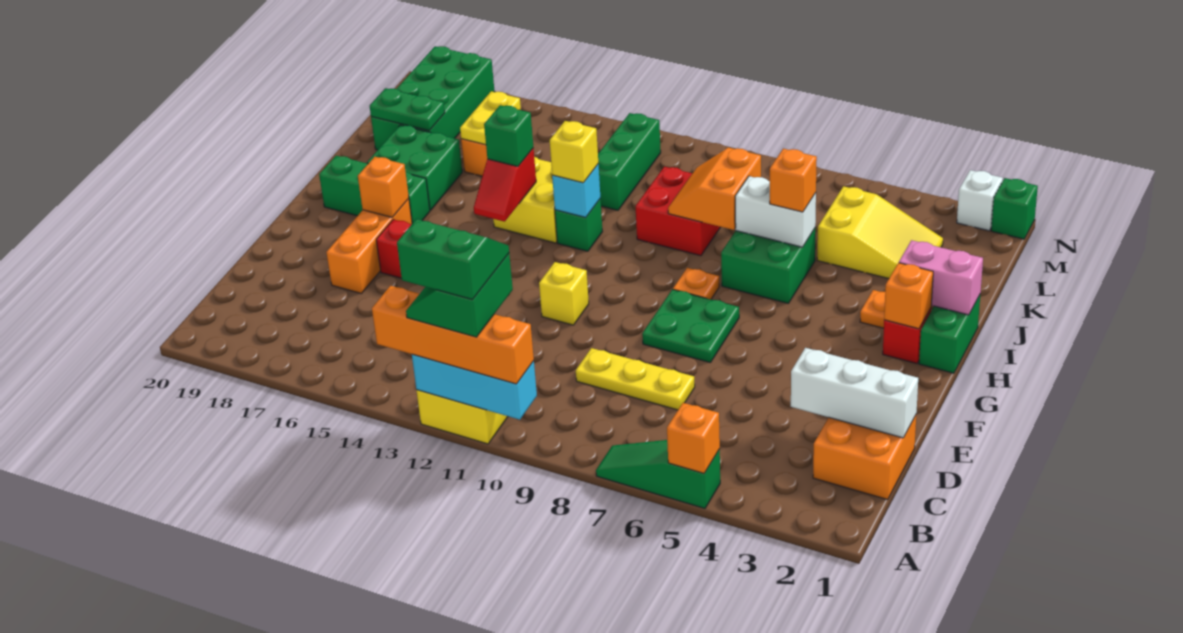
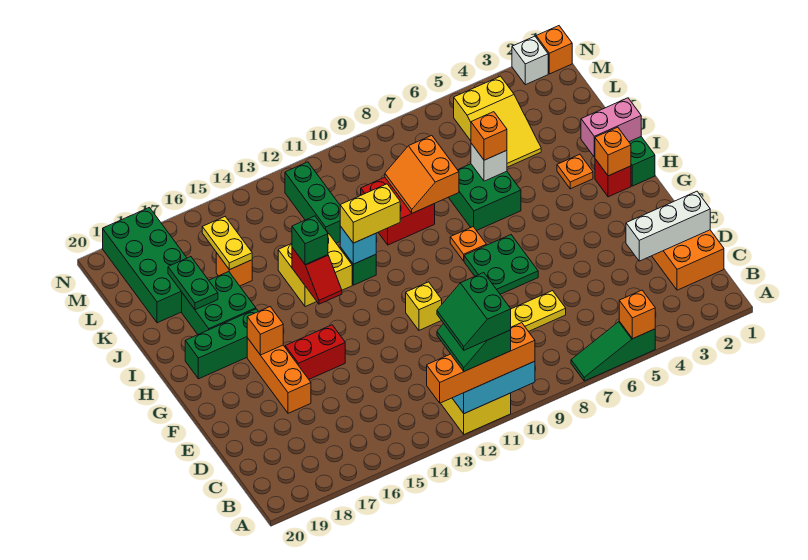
green slope A11:B12 level 5 top A -> green slope A11:B12 level 5 top 11
yellow brick I12 level 3 -> yellow brick I11:I12 level 3
white brick J6:J7 level 2 -> white brick J6 level 2
yellow slope K3:L5 level 1 top 5 -> yellow slope K4:M5 level 1 top M
green plate K18:K19 level 2 -> green plate J18:K18 level 2
green brick N1 level 1 -> orange brick N1 level 1

